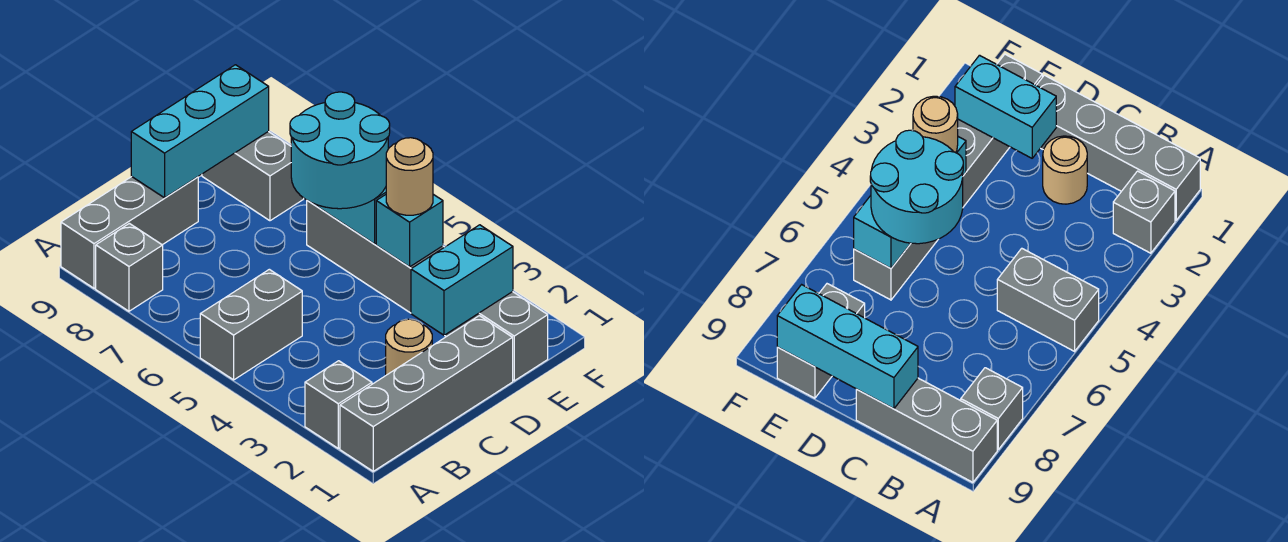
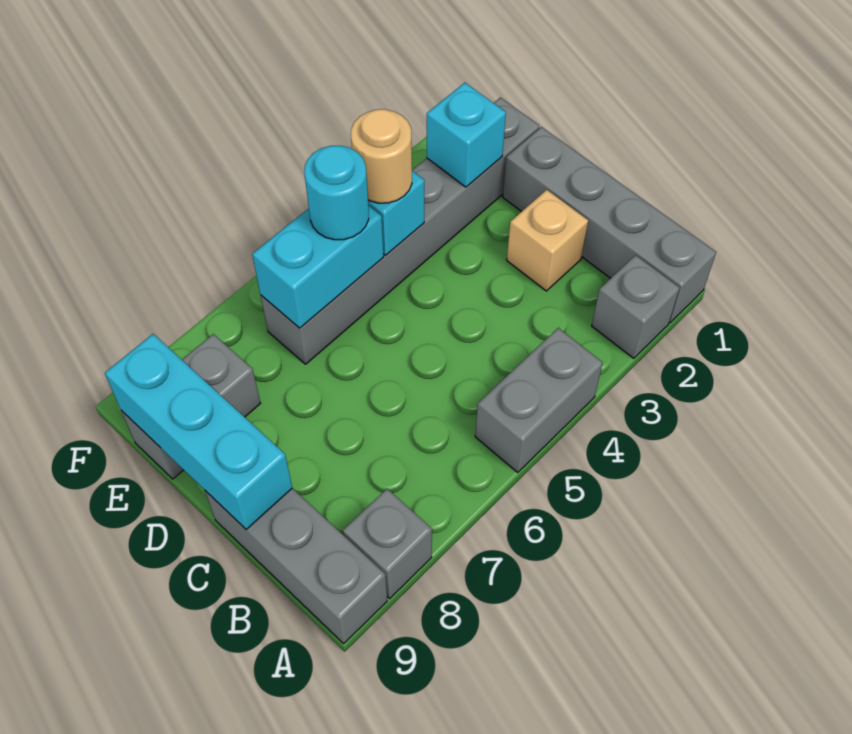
grey brick A5:B5 level 1 -> grey brick A4:A5 level 1
tan round brick C2 level 1 -> tan brick C2 level 1
cyan brick D2:E2 level 2 -> cyan brick E2 level 2
cyan round brick D5:E6 level 3 -> cyan round brick E5 level 3

